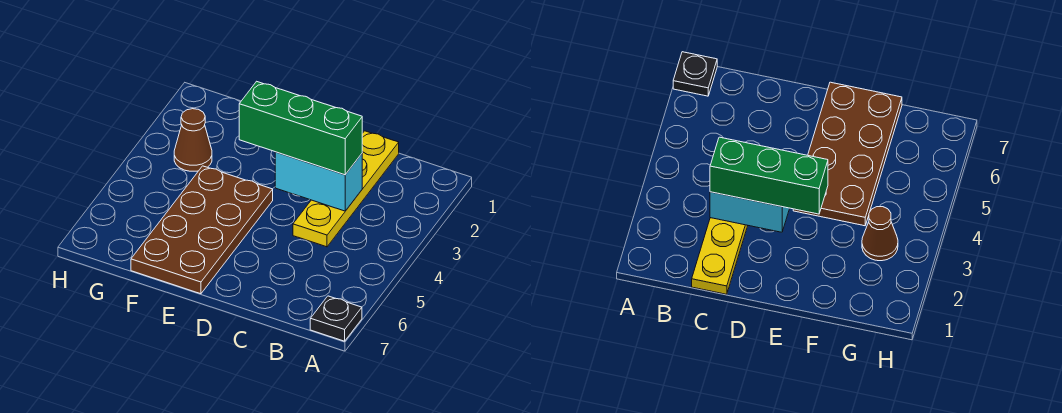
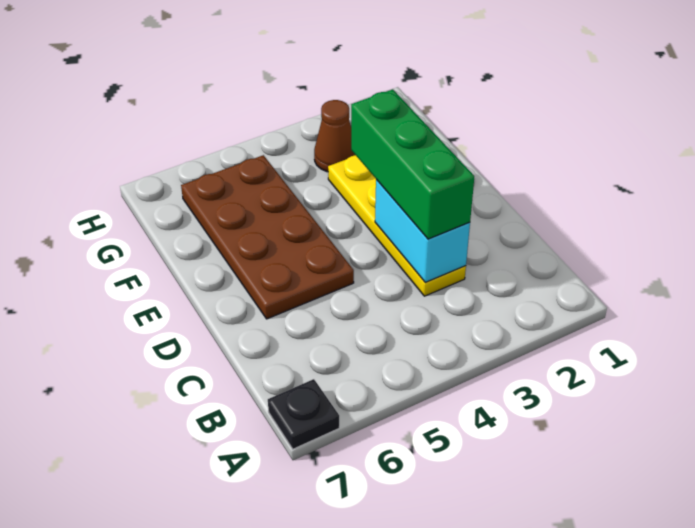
yellow plate C1:C4 level 1 -> yellow plate C3:F3 level 1
brown plate E4:F7 level 1 -> brown plate D5:G6 level 1

